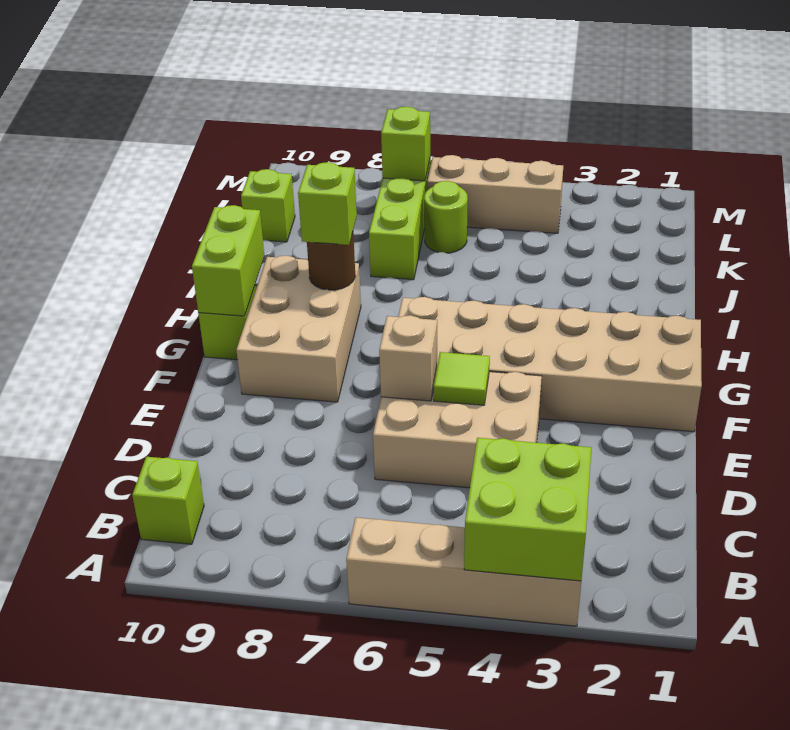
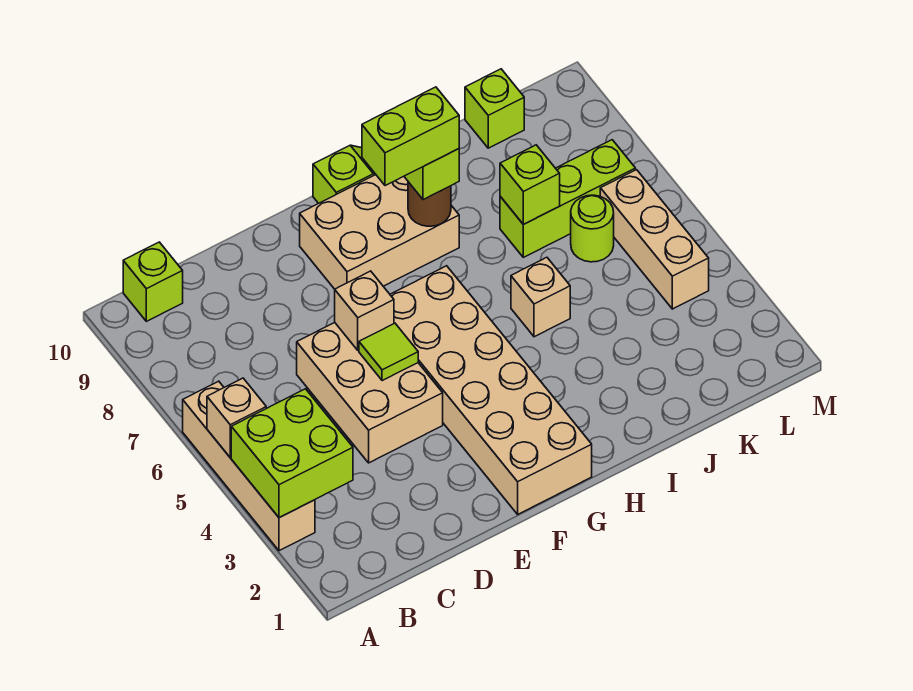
none -> tan brick A5 level 2
lime brick G10:H10 level 2 -> lime brick G8:H8 level 4
none -> tan brick I5 level 1
lime brick L7 level 2 -> lime brick J7 level 2

